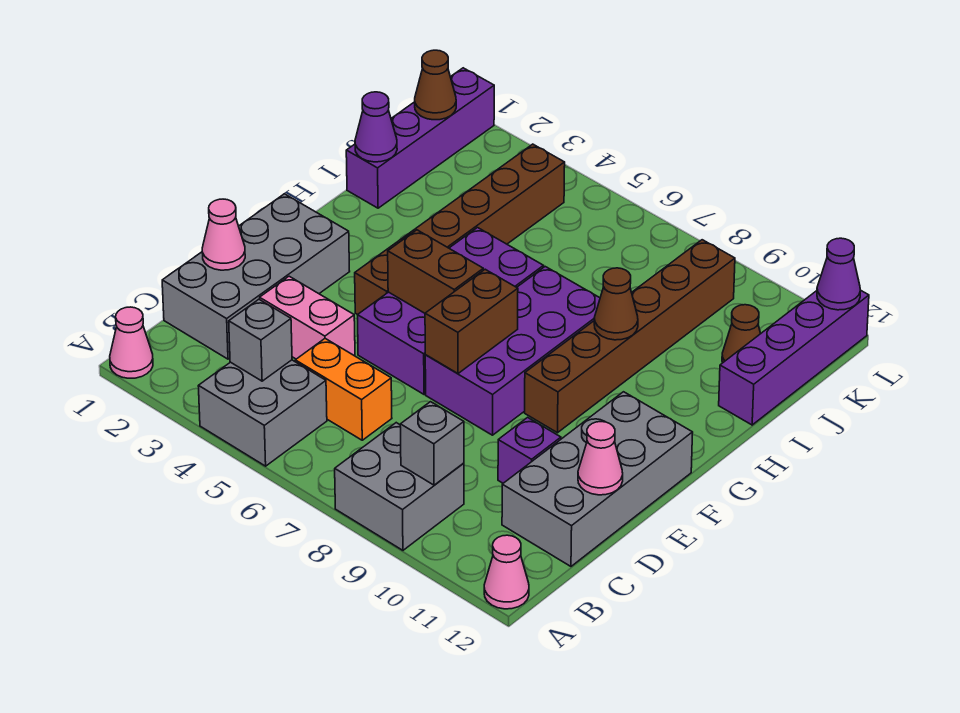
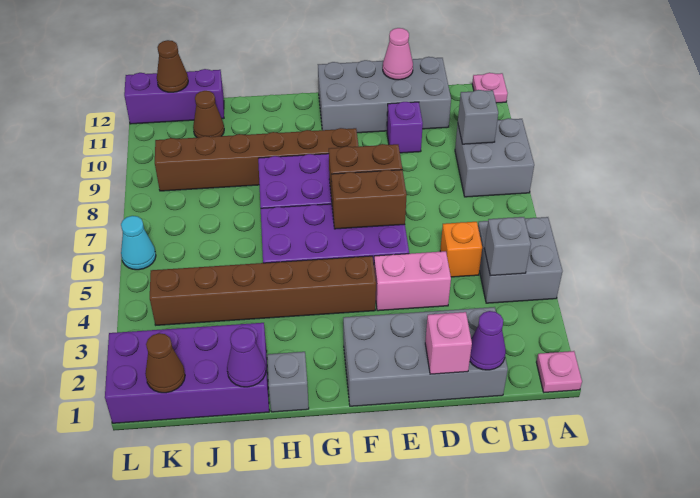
pink cone A1 level 1 -> pink plate A1 level 1
pink cone A12 level 1 -> pink plate A12 level 1
orange brick C5:C6 level 1 -> orange brick C5 level 1
pink cone D1 level 2 -> pink brick D1 level 2
pink brick D3:D4 level 1 -> pink brick D4:E4 level 1
brown brick F5:F6 level 2 -> brown brick E6:F6 level 2
none -> grey brick H1 level 1
brown cone H9 level 2 -> brown cone K12 level 2
purple brick I1:L1 level 1 -> purple brick I1:L2 level 1
purple brick I12:L12 level 1 -> purple brick J12:L12 level 1
none -> cyan cone L6 level 1
purple cone L12 level 2 -> purple cone C1 level 2

